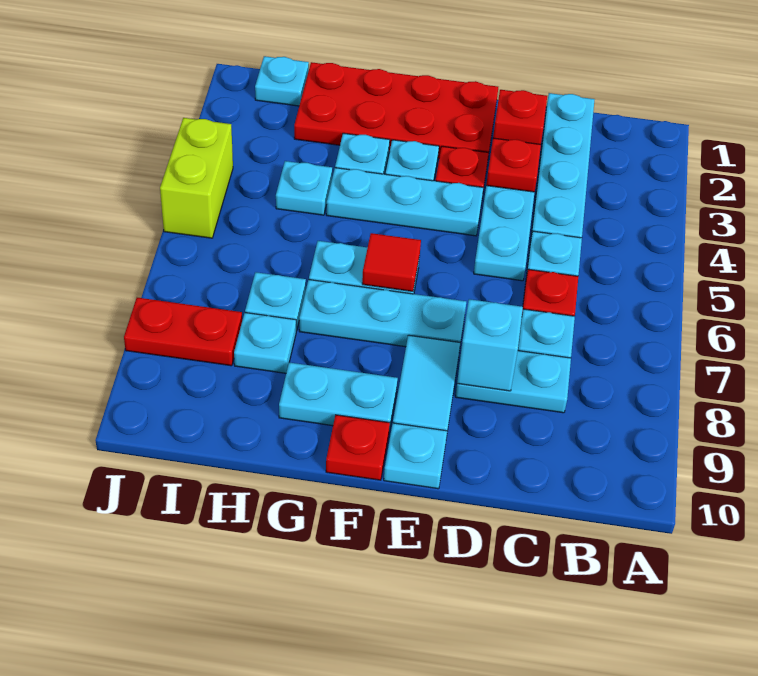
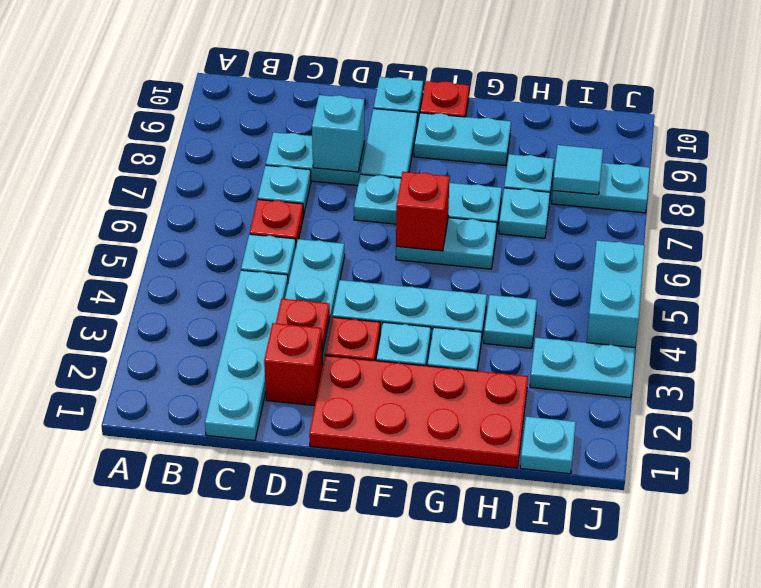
red tile F6 level 2 -> red brick F6 level 2
none -> cyan plate I3:J3 level 1
red plate I8:J8 level 1 -> cyan plate I8:J8 level 1
none -> cyan tile I8 level 2
lime brick J4:J5 level 1 -> cyan brick J4:J5 level 1

